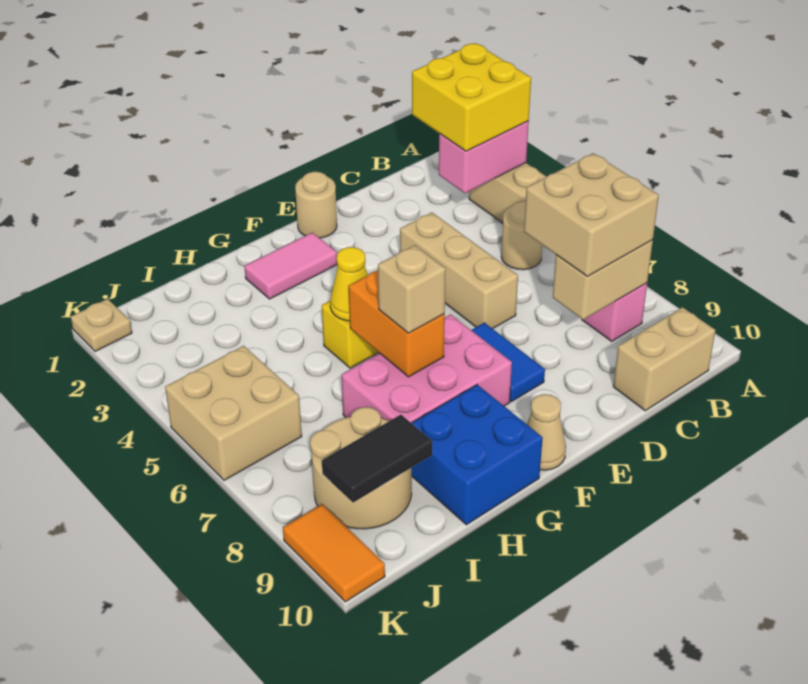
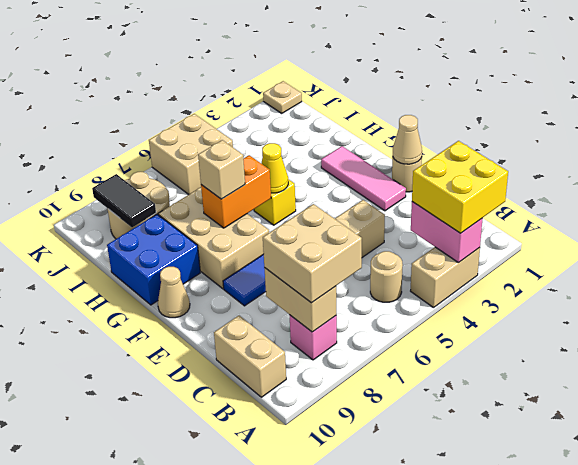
none -> tan cone E1 level 2
pink tile F2:G2 level 1 -> pink tile E2:G2 level 1
pink brick F7:H8 level 1 -> tan brick F7:H8 level 1
orange tile K9:K10 level 1 -> none

